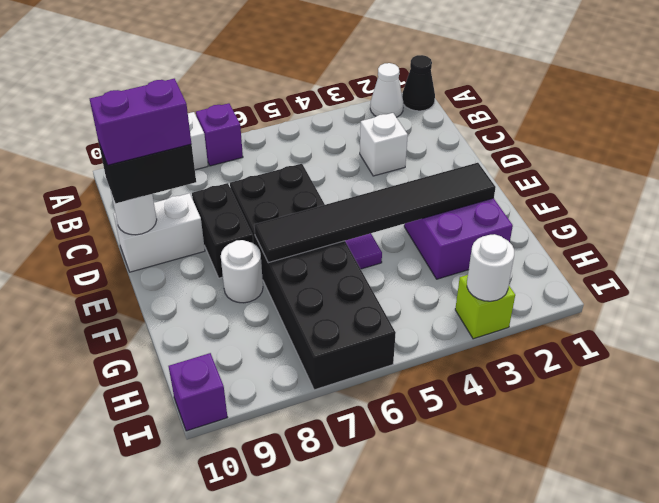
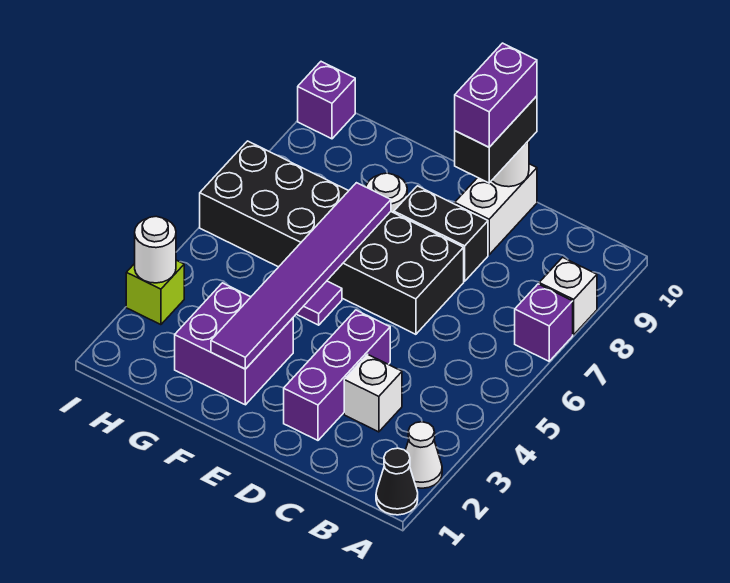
none -> purple brick D2:D4 level 1
black tile F2:F7 level 2 -> purple tile F2:F7 level 2

